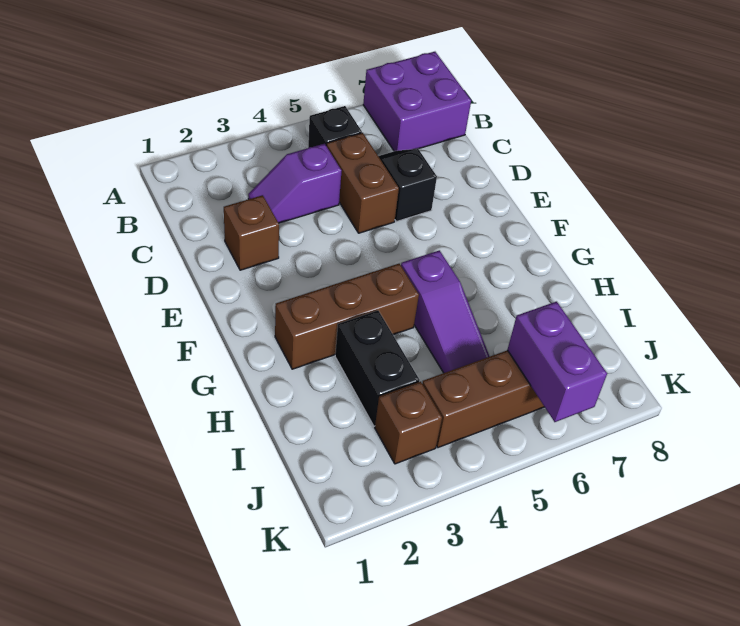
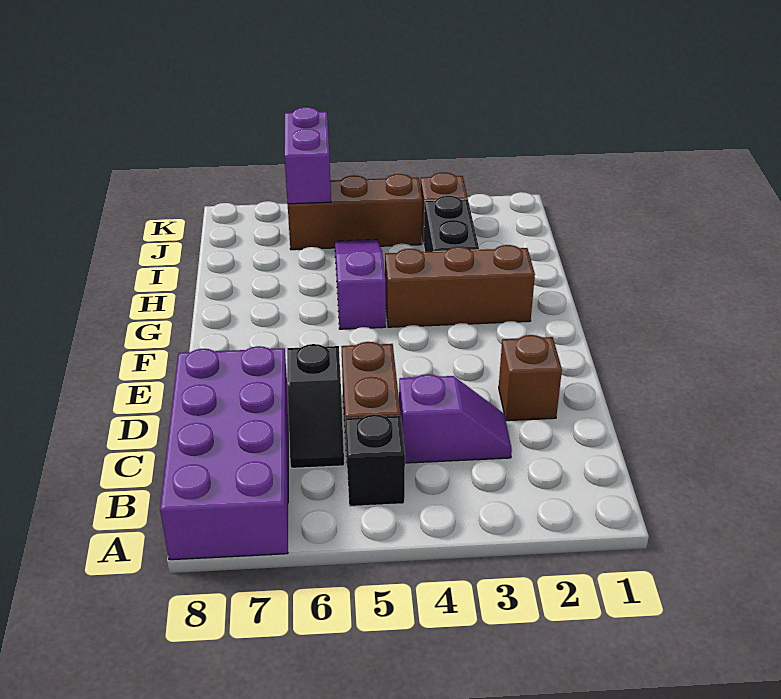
purple brick A7:B8 level 1 -> purple brick A7:D8 level 1

